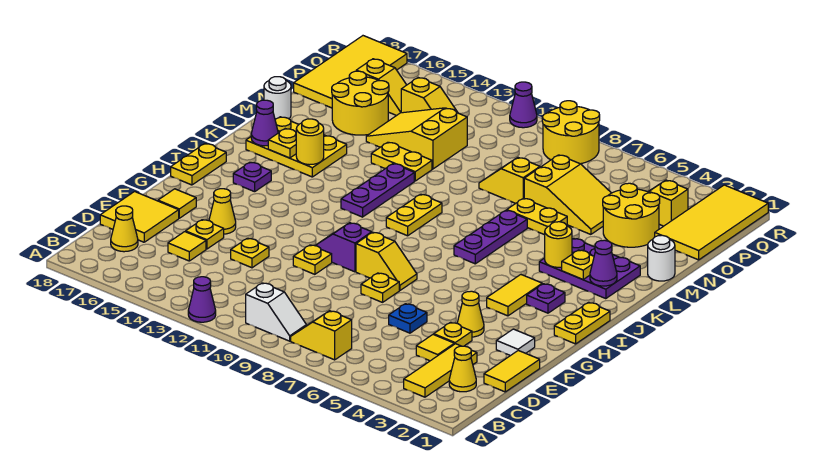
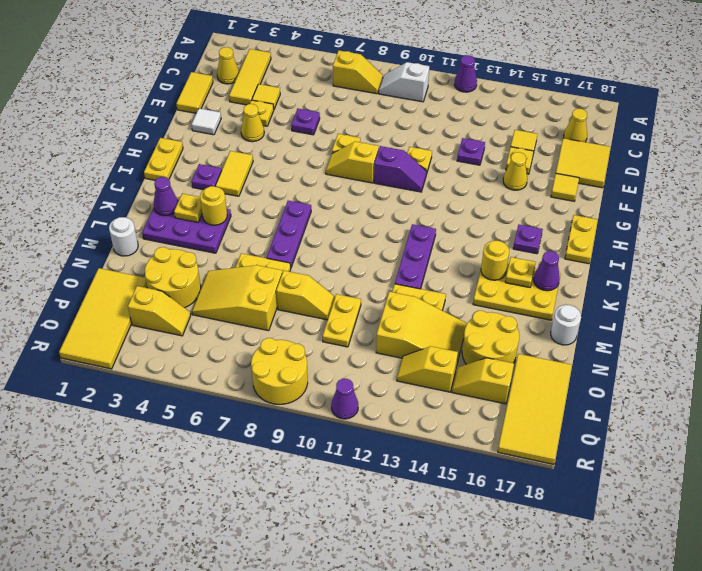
blue plate E6 level 1 -> purple plate E6 level 1
yellow plate E13 level 1 -> purple plate E13 level 1
yellow plate J10:K10 level 1 -> yellow plate N10:O10 level 1

